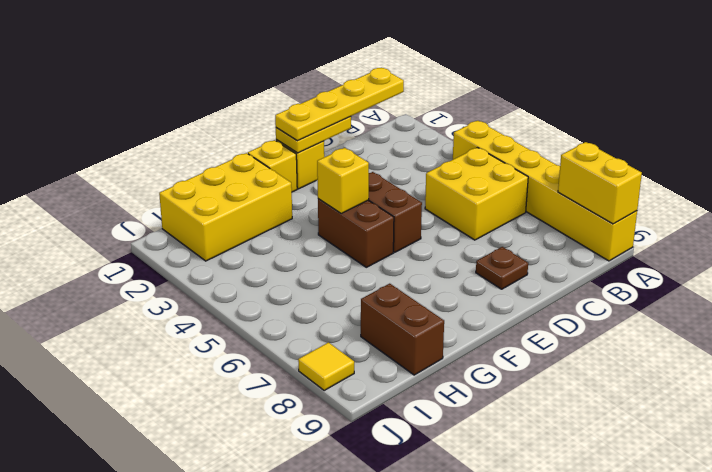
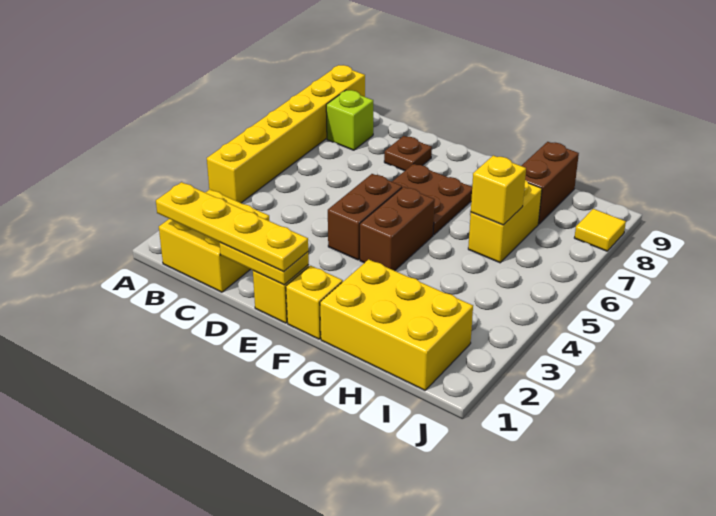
yellow brick A8:A9 level 2 -> yellow brick H6:H7 level 1
yellow brick B5:C6 level 1 -> yellow brick B1:C2 level 1
none -> lime brick B8 level 1
none -> brown plate E6:F7 level 1
yellow brick F4 level 2 -> yellow brick H6 level 2

